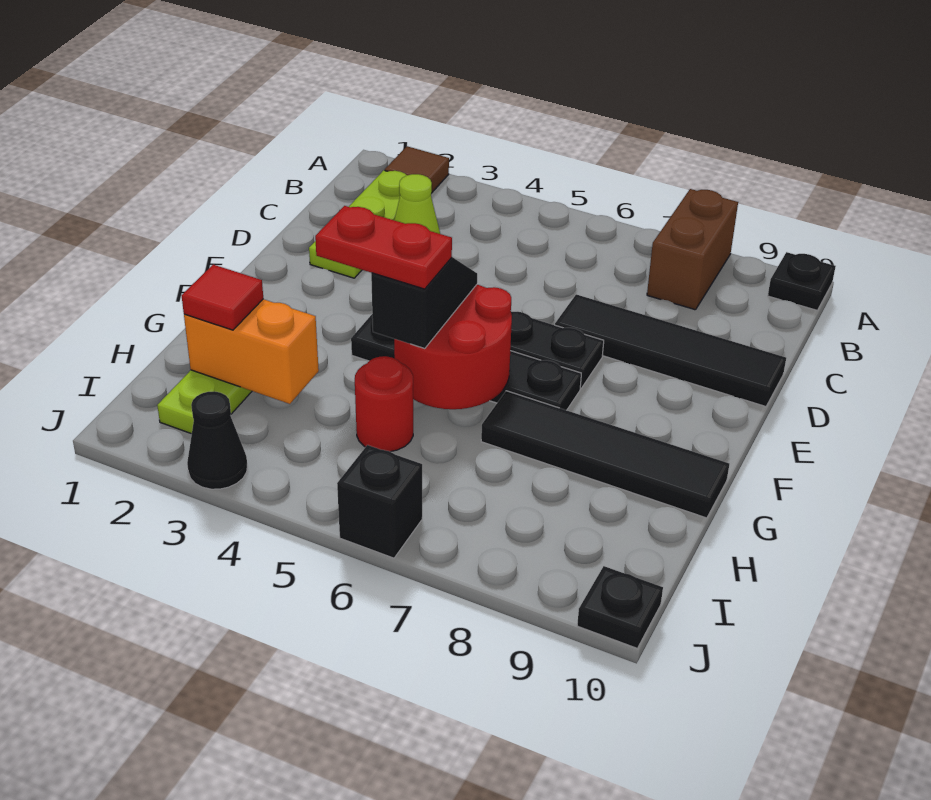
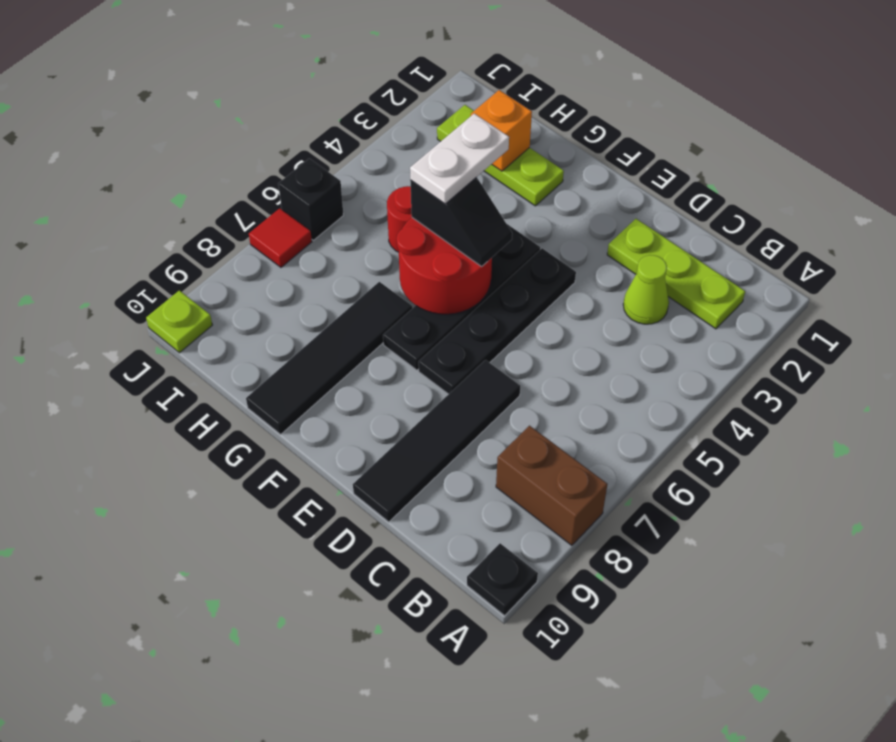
brown tile A2 level 1 -> none
red plate G4:G5 level 4 -> white plate G4:G5 level 4
orange brick H2:H3 level 2 -> orange brick H2 level 2
red tile H2 level 3 -> red tile J7 level 1
black cone J3 level 1 -> none
black plate J10 level 1 -> lime plate J10 level 1

